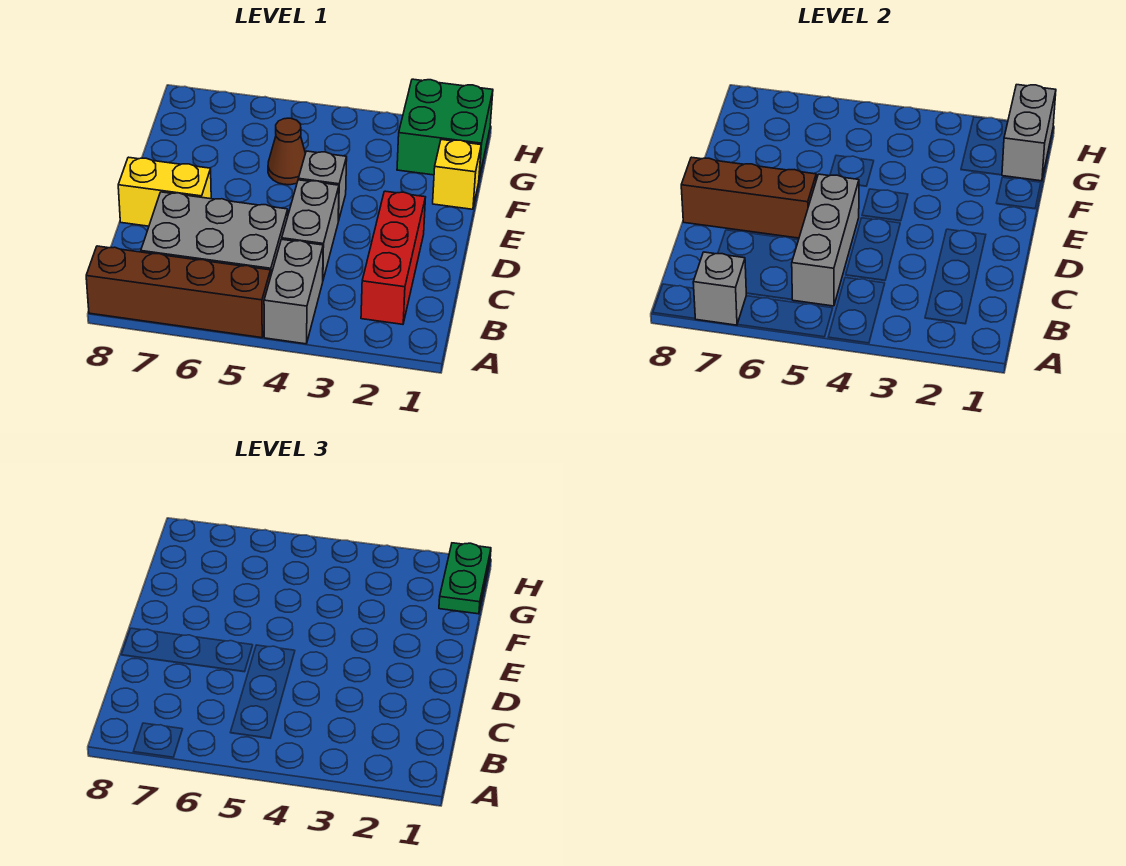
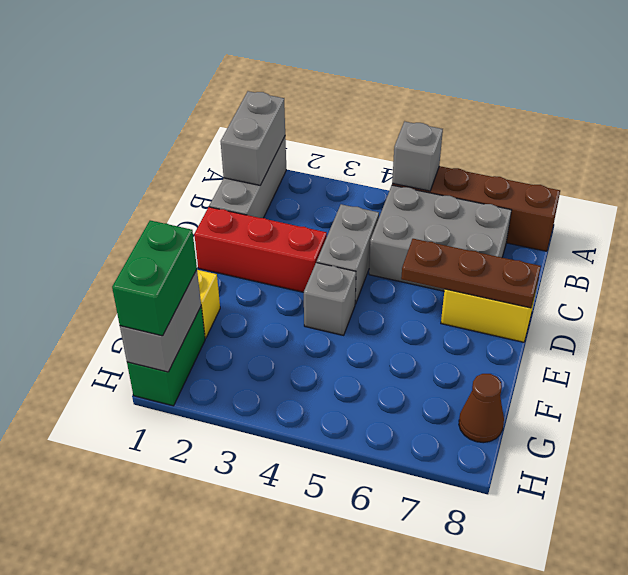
grey brick A4:B4 level 1 -> grey brick A1:B1 level 2
grey brick A7 level 2 -> grey brick A5 level 2
red brick B2:D2 level 1 -> red brick D1:D3 level 1
grey brick B5:D5 level 2 -> grey brick A1:C1 level 1
brown brick D6:D8 level 2 -> brown plate D6:D8 level 2
brown cone F5 level 1 -> brown cone G8 level 1
green brick G1:H2 level 1 -> green brick G1:H1 level 1
green plate G1:H1 level 3 -> green brick G1:H1 level 3

